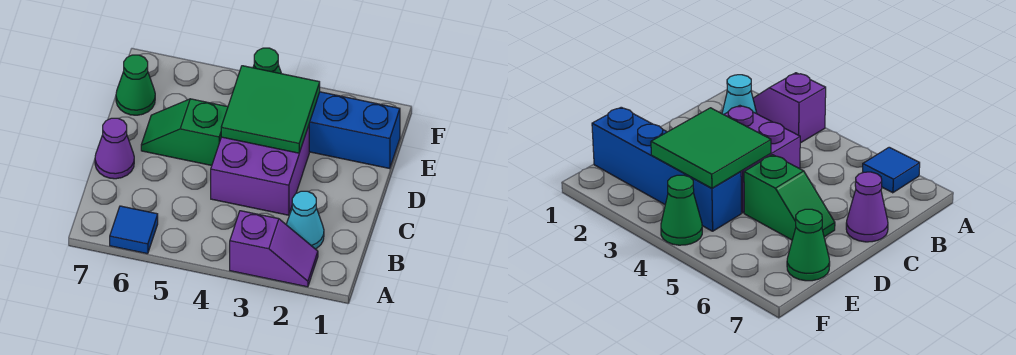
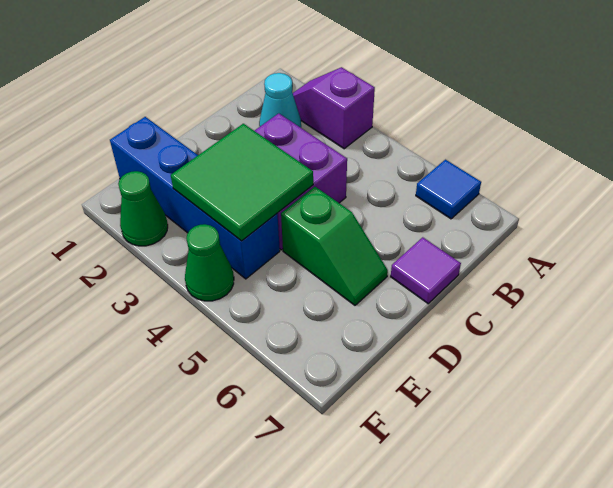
purple cone C7 level 1 -> purple tile C7 level 1
green cone E7 level 1 -> green cone F2 level 1

